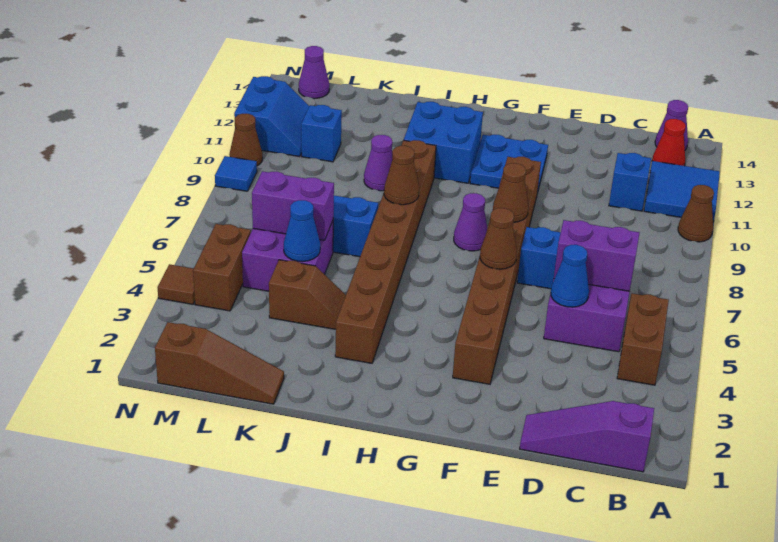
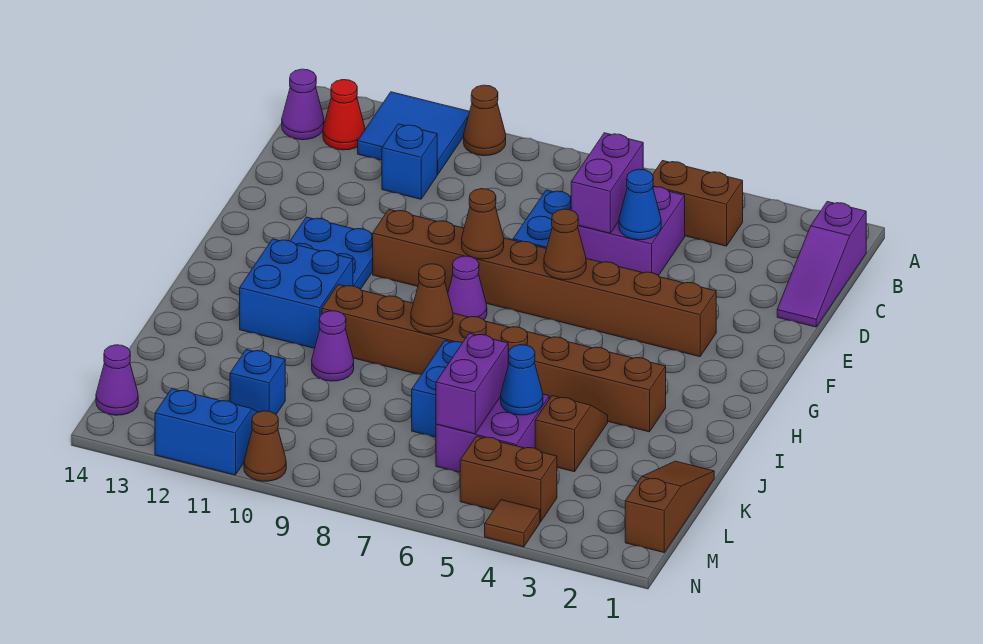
blue tile N9 level 1 -> none

